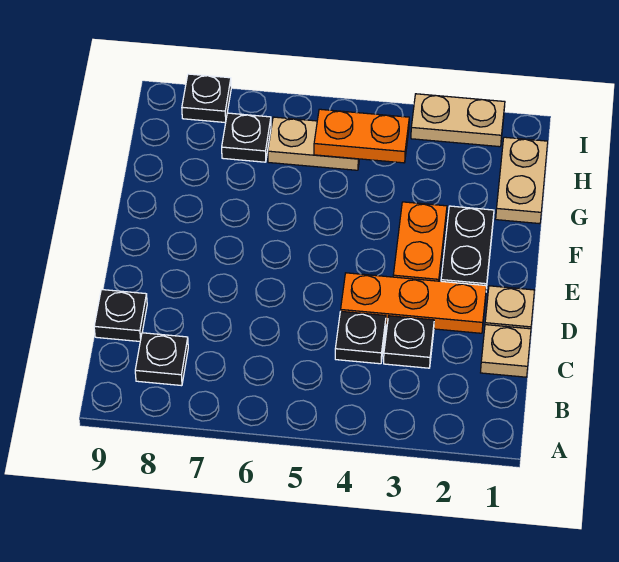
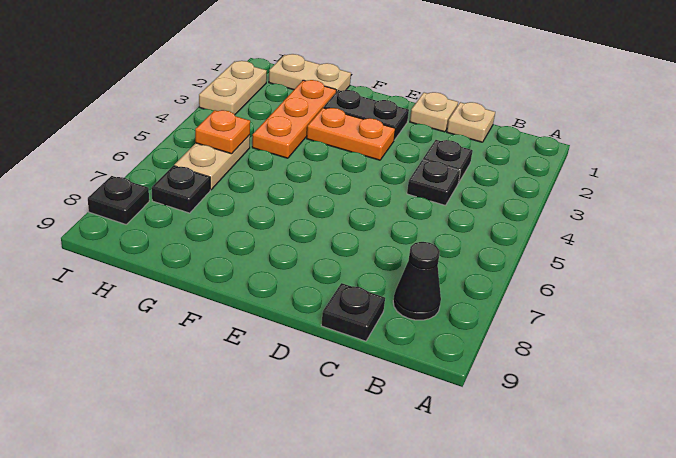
black plate B8 level 1 -> black cone B8 level 1
orange plate D2:D4 level 1 -> orange plate G2:G4 level 1
orange plate H4:H5 level 2 -> orange plate H5 level 2

